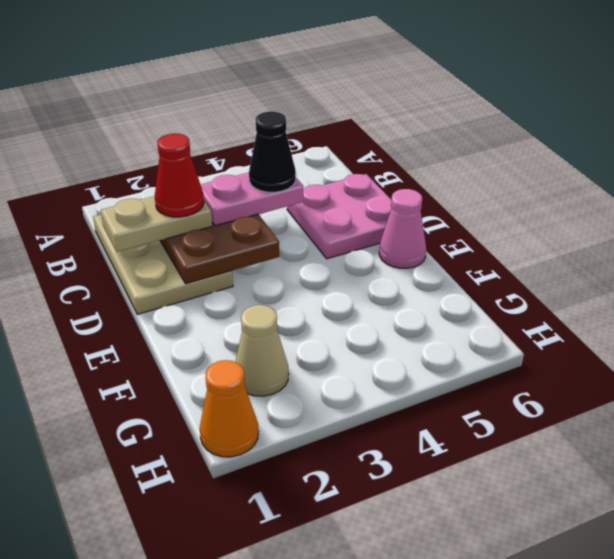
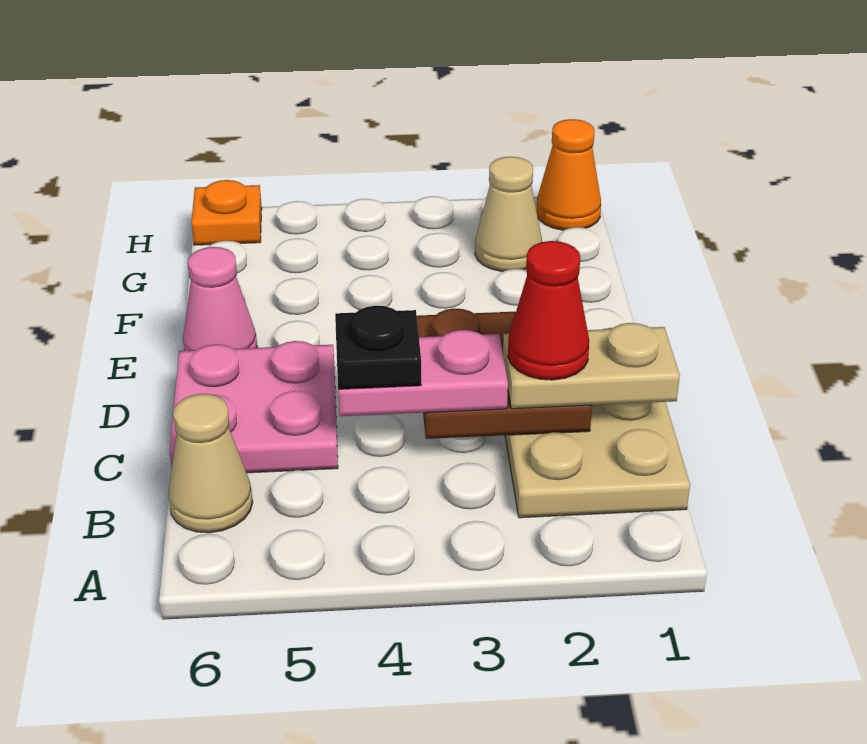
none -> tan cone B6 level 1
black cone C4 level 4 -> black plate C4 level 4
none -> orange plate H6 level 1

